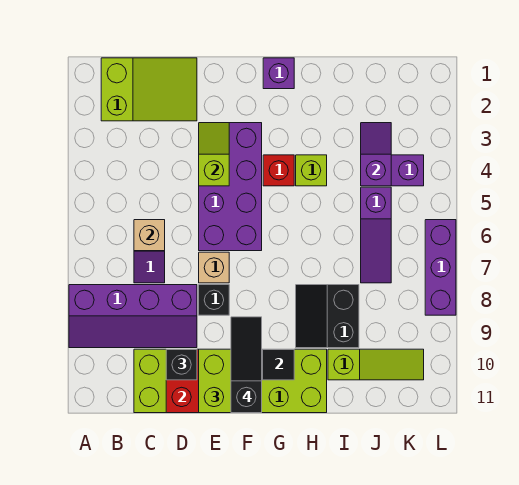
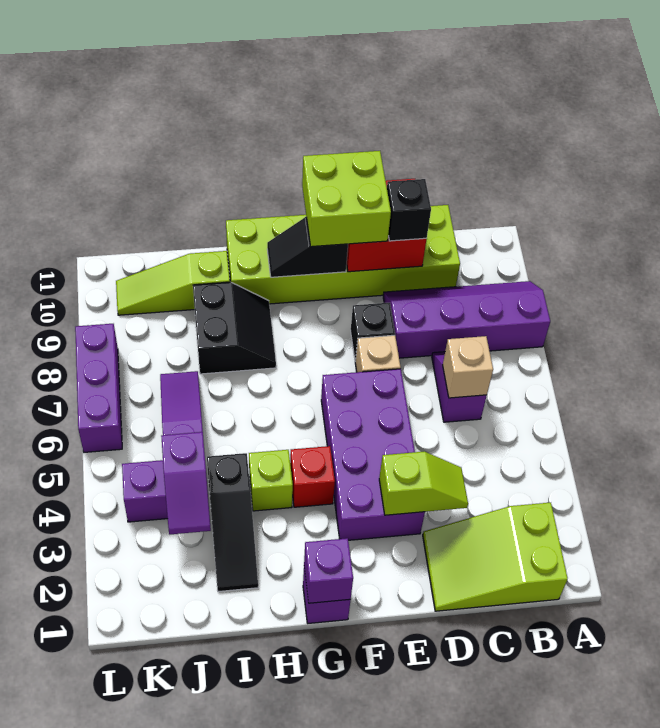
lime slope E3:E4 level 2 top 4 -> lime slope D3:E3 level 2 top E
black slope F9:F11 level 4 top 11 -> black slope I2:I4 level 1 top 4
none -> purple brick G1 level 2

